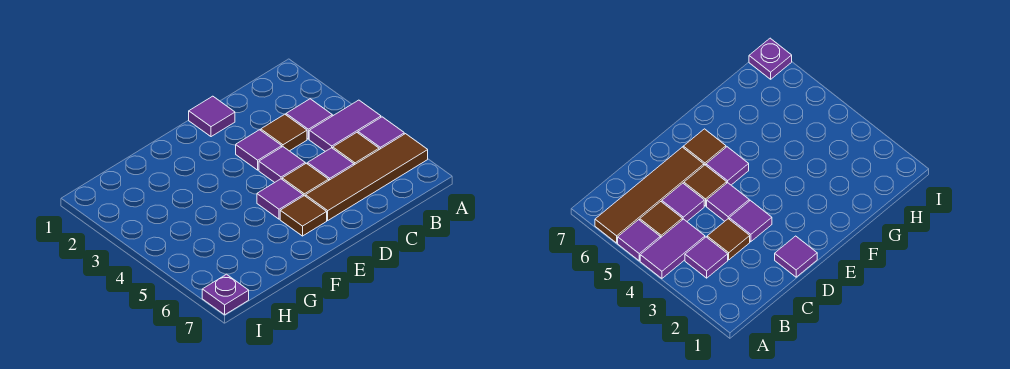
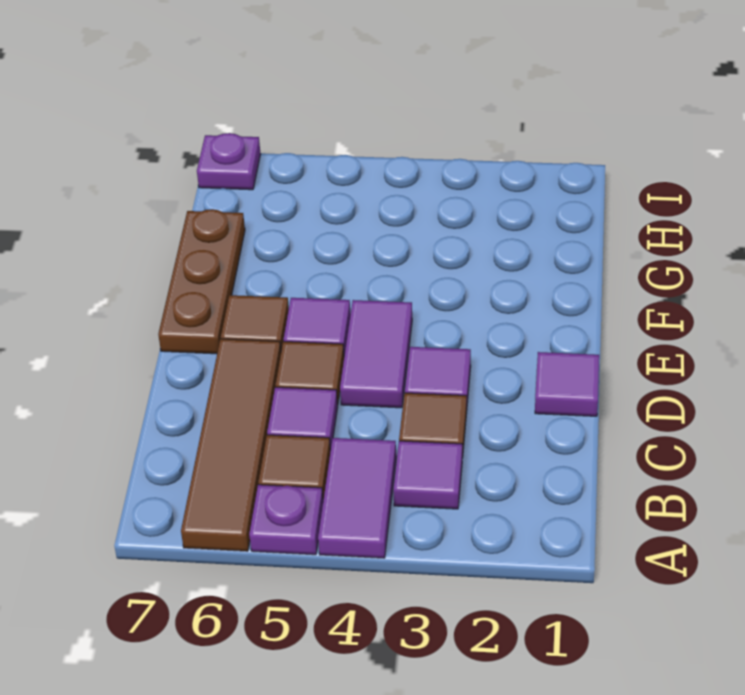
purple tile A5 level 1 -> purple plate A5 level 1
purple tile D4 level 1 -> purple tile D4:E4 level 1
none -> brown plate E7:G7 level 1

